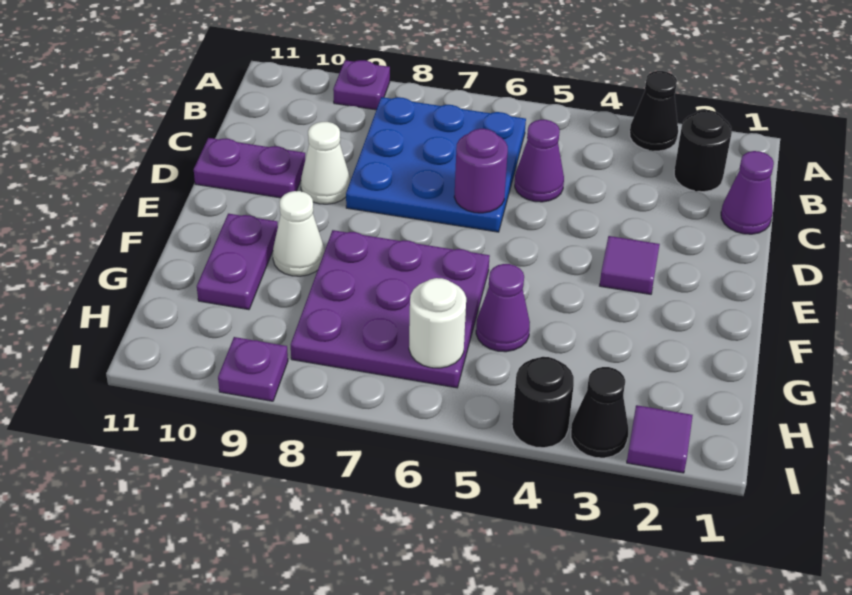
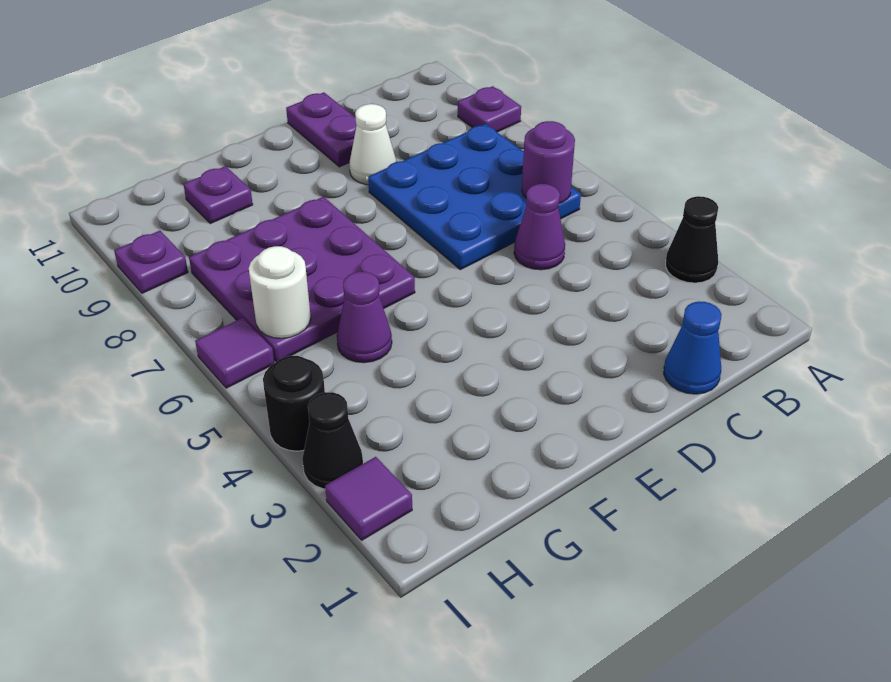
black round brick B2 level 1 -> none
purple cone C1 level 1 -> blue cone C1 level 1
purple round brick D6 level 2 -> purple round brick B6 level 2
purple tile E3 level 1 -> purple tile I6 level 1
white cone F9 level 1 -> none
purple plate F10:G10 level 1 -> purple plate G10 level 1

